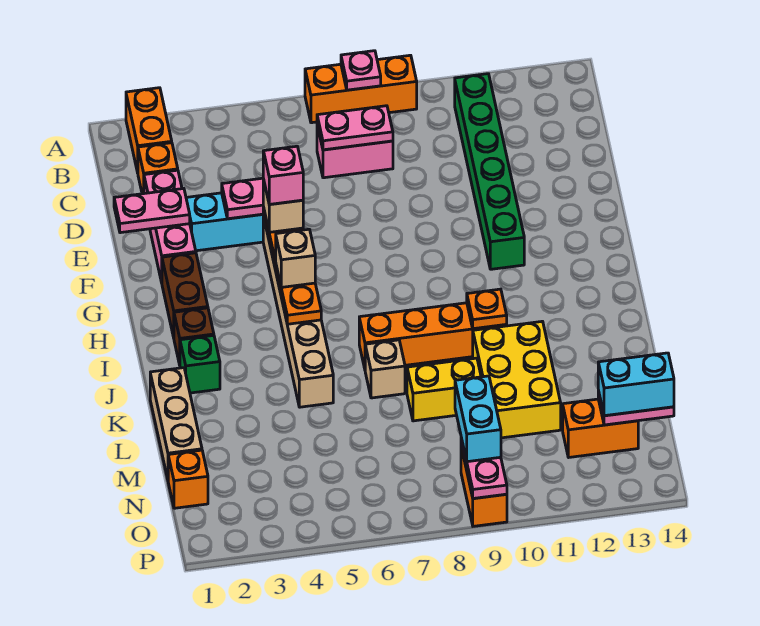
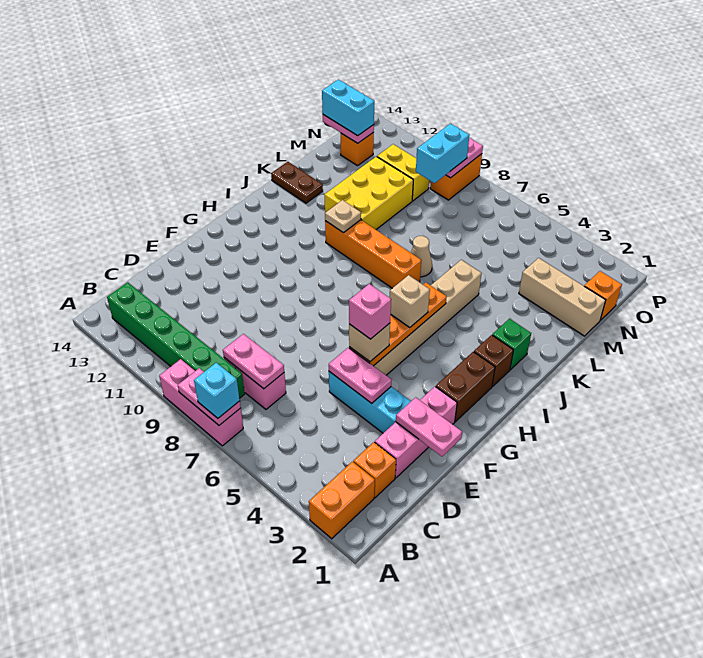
orange brick A7:A9 level 1 -> pink brick A7:A9 level 1
none -> cyan brick A7 level 3
pink plate A8 level 2 -> pink plate A7:A8 level 2
green brick B11:G11 level 1 -> green brick B8:B13 level 1
orange plate J10 level 2 -> tan plate J10 level 2
tan brick K1:M1 level 1 -> tan brick M1:M3 level 1
tan brick K7 level 1 -> tan cone K7 level 1
none -> brown plate K13:K14 level 1
yellow brick L8:L9 level 1 -> yellow brick N10:N11 level 1
orange brick N12:N13 level 1 -> orange brick N13 level 1

